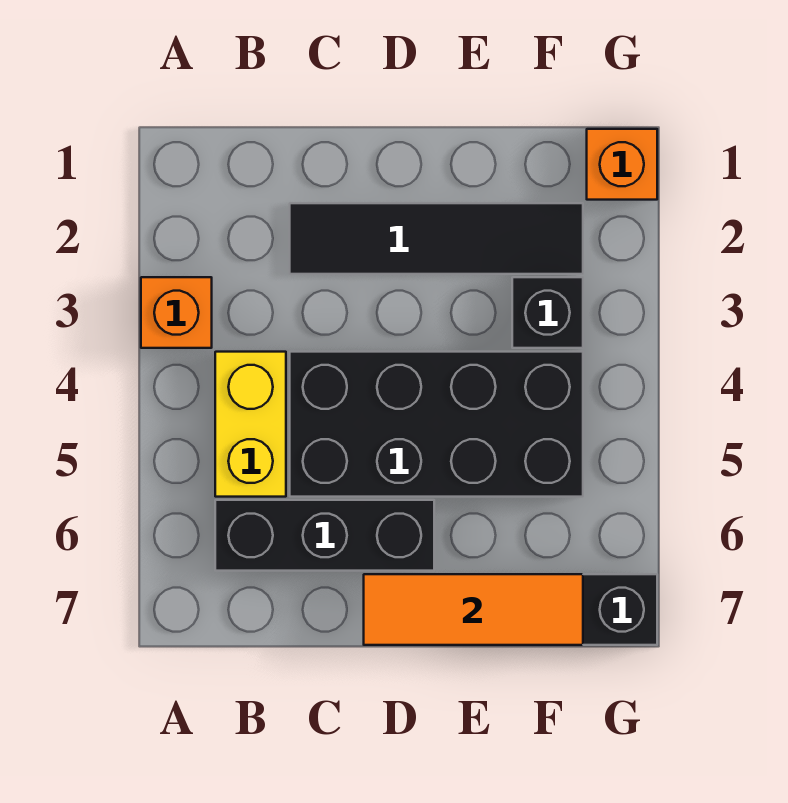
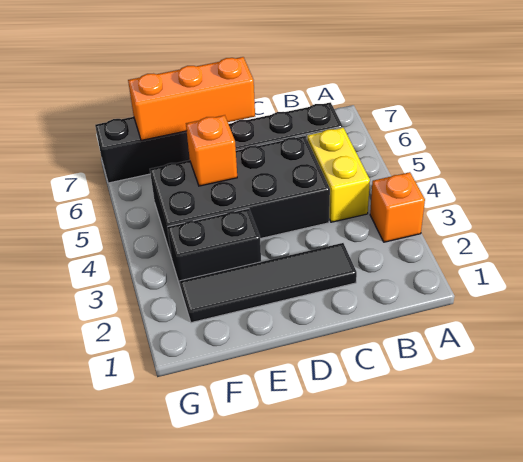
orange tile D7:F7 level 2 -> orange brick D7:F7 level 2
black brick F3 level 1 -> black brick E3:F3 level 1
orange brick G1 level 1 -> orange brick E5 level 2

